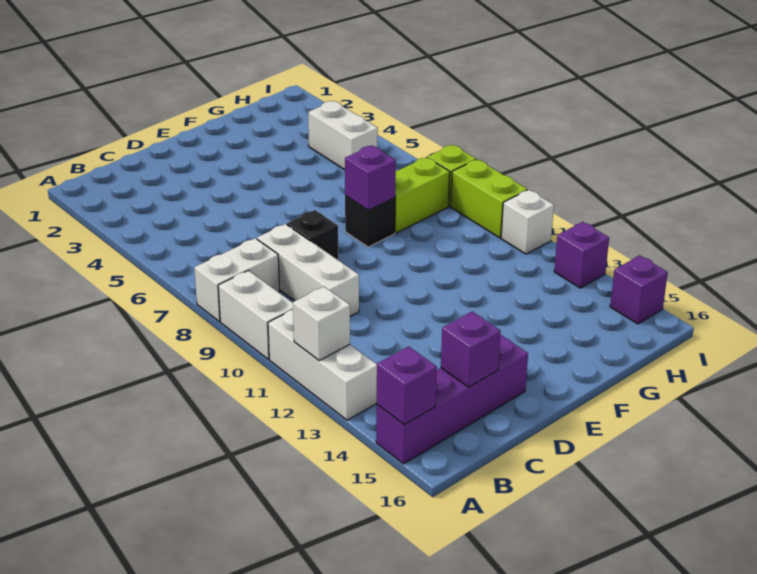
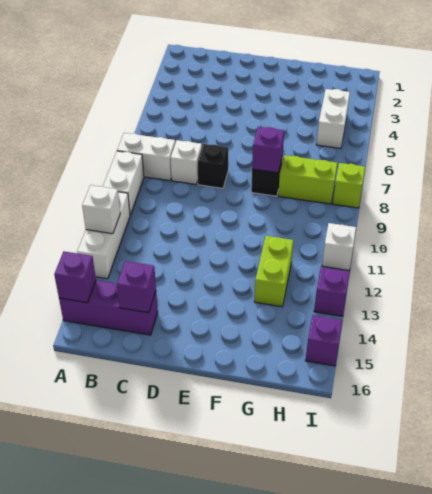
purple brick A15:D15 level 1 -> purple brick A15:C15 level 1
white brick C8:C10 level 1 -> white brick C8 level 1
lime brick I9:I10 level 1 -> lime brick G12:G13 level 1

